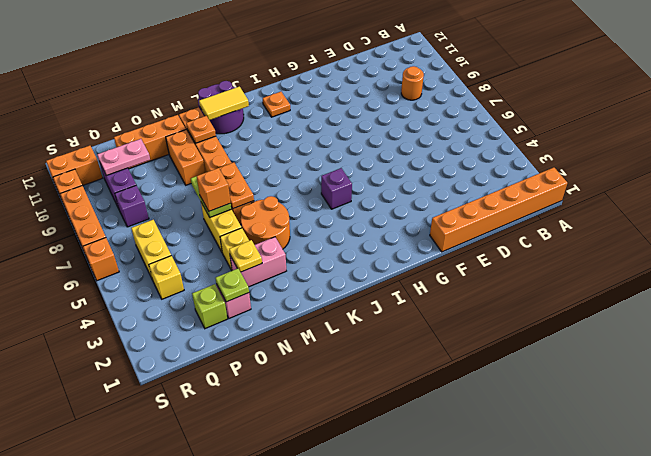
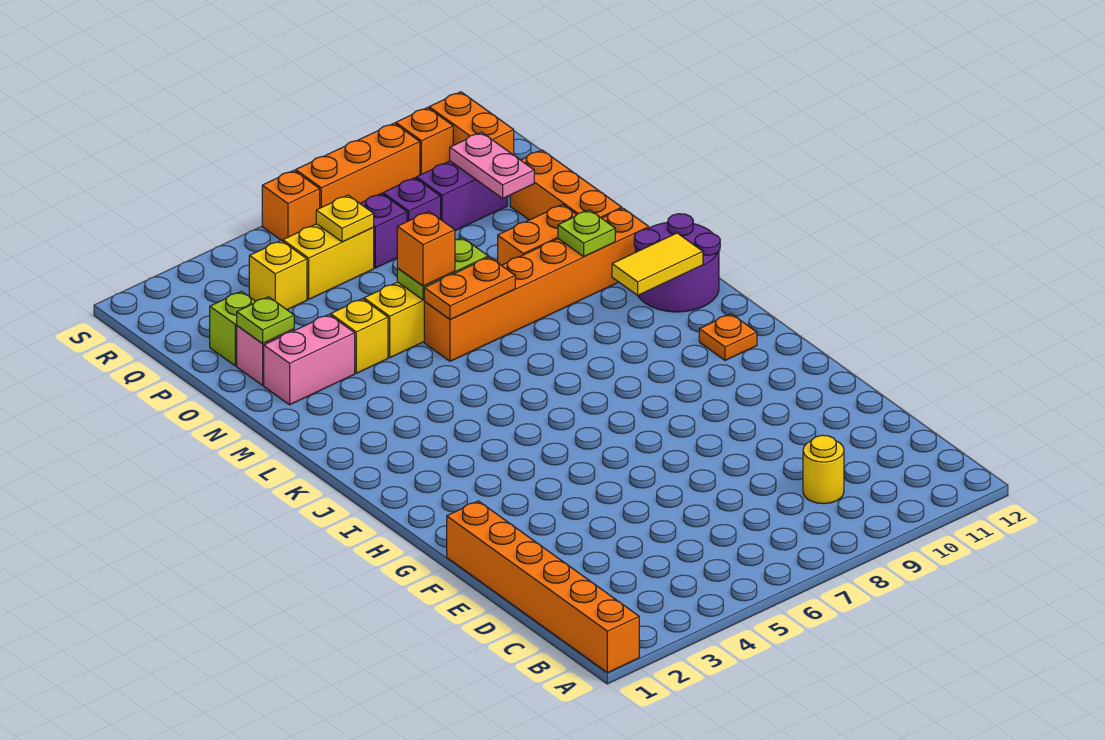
orange round brick C9 level 1 -> yellow round brick C9 level 1
purple brick I5 level 1 -> purple brick Q7 level 1
yellow tile K11:L11 level 2 -> yellow tile K10:K11 level 2
orange round brick L4:M5 level 1 -> none
pink brick M3:N3 level 1 -> pink brick N2:N3 level 1
orange plate M10 level 2 -> lime plate M10 level 2
yellow plate N3 level 2 -> yellow plate Q6 level 2

